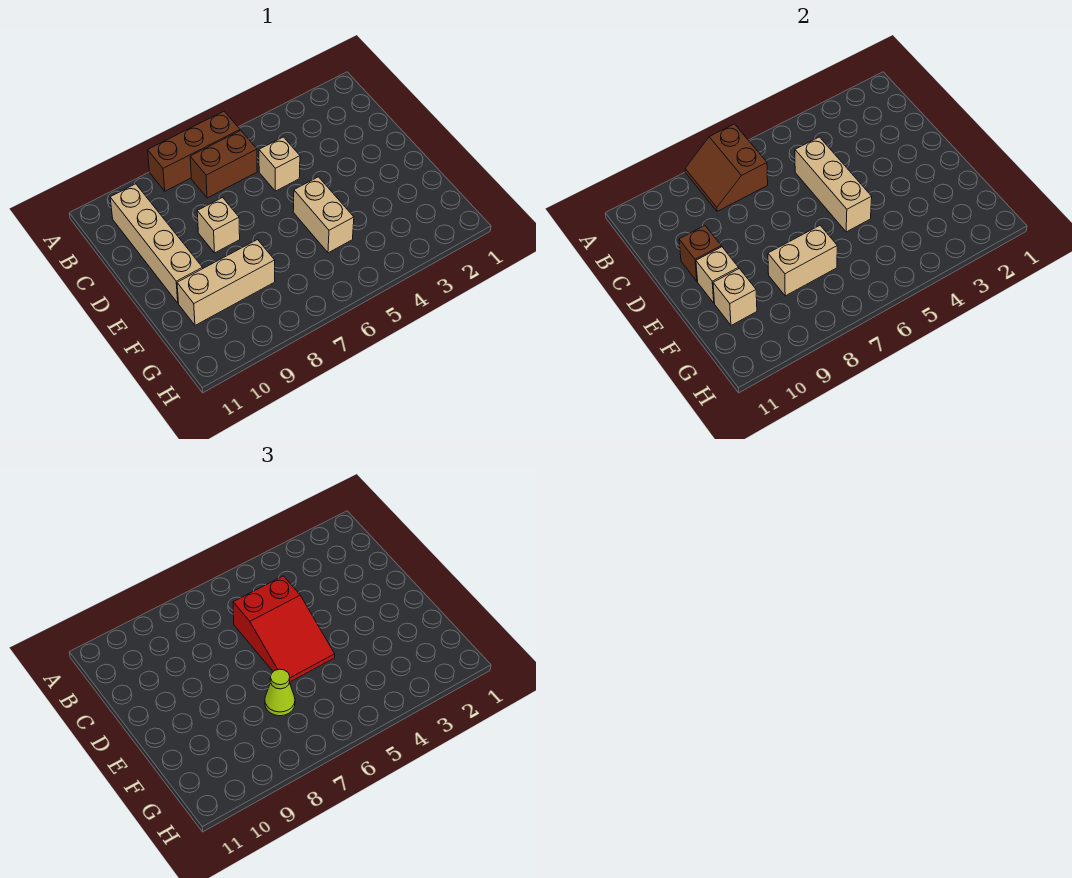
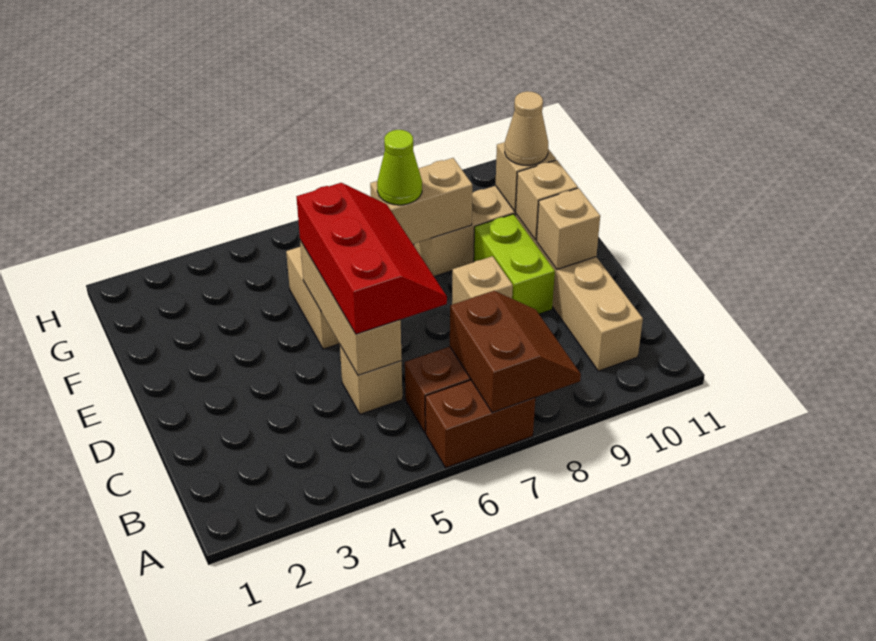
brown brick A6:A8 level 1 -> brown brick A6:A7 level 1
red slope C5:E6 level 3 top C -> red slope C5:E6 level 3 top 5
none -> lime brick D9:E9 level 1
brown brick D10 level 2 -> tan brick D10 level 2
none -> tan cone F10 level 3

